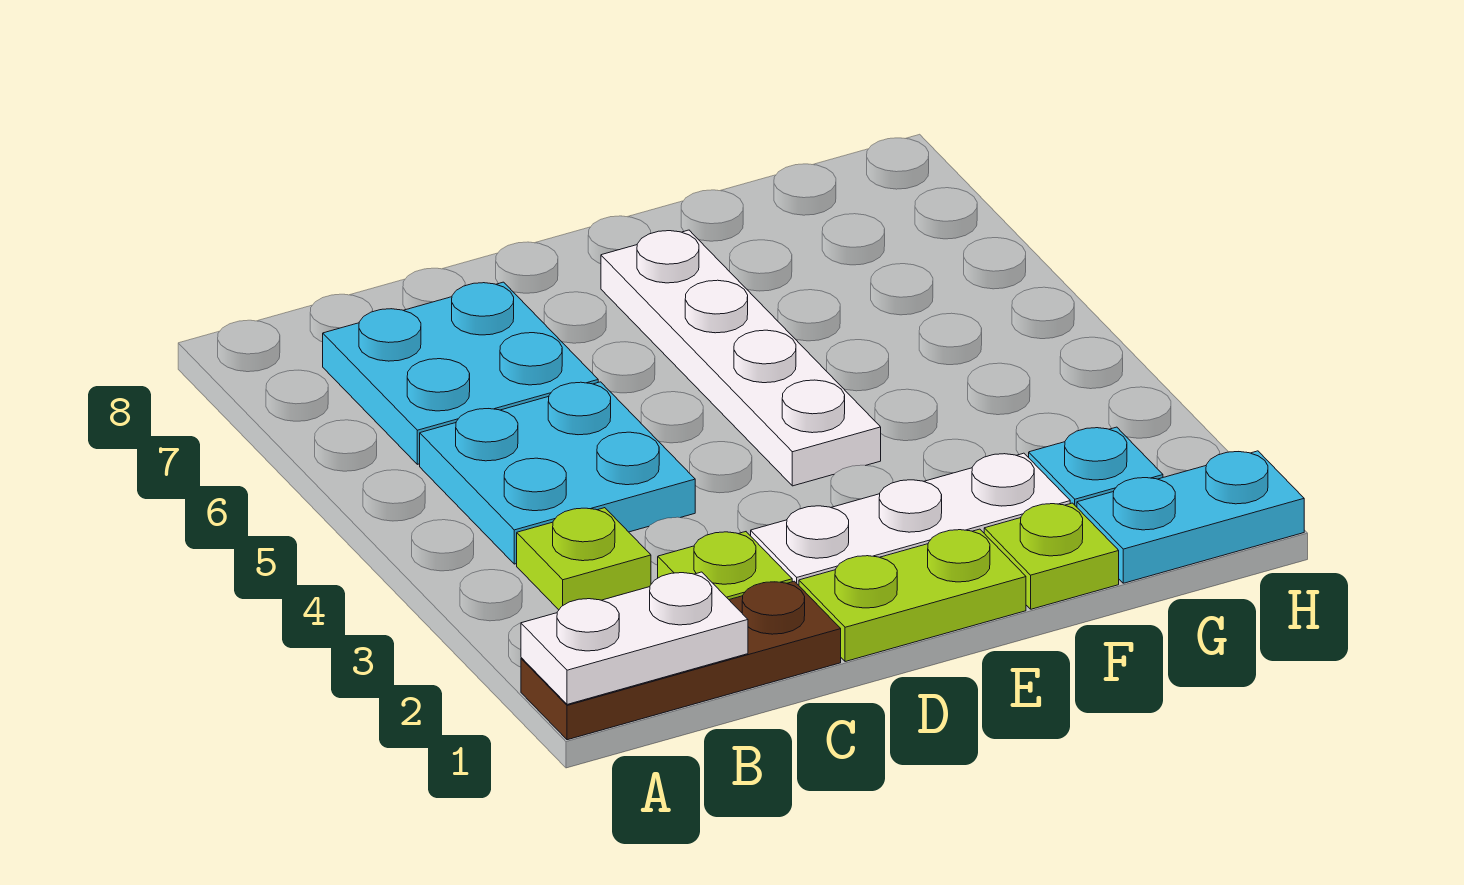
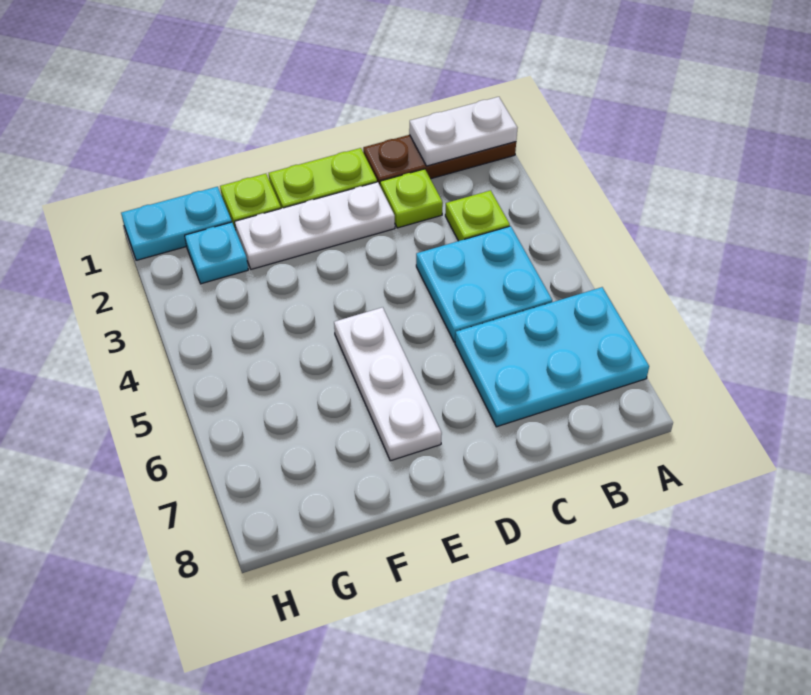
cyan plate B6:C7 level 1 -> cyan plate A6:C7 level 1
white plate E4:E7 level 1 -> white plate E5:E7 level 1

